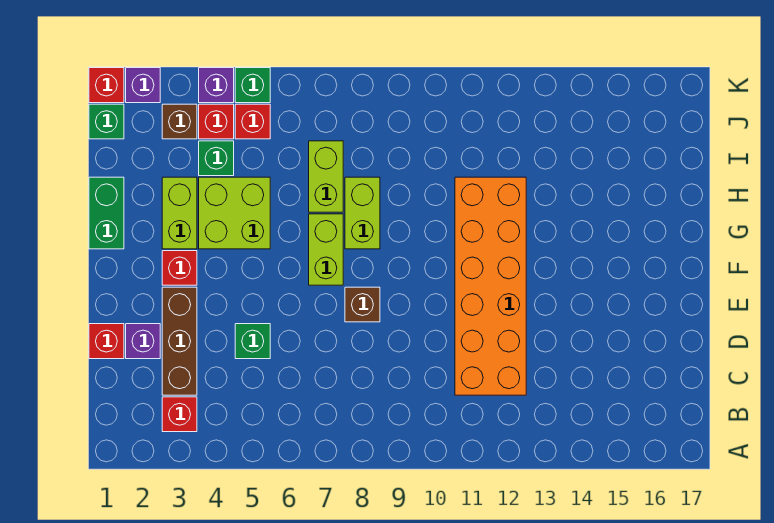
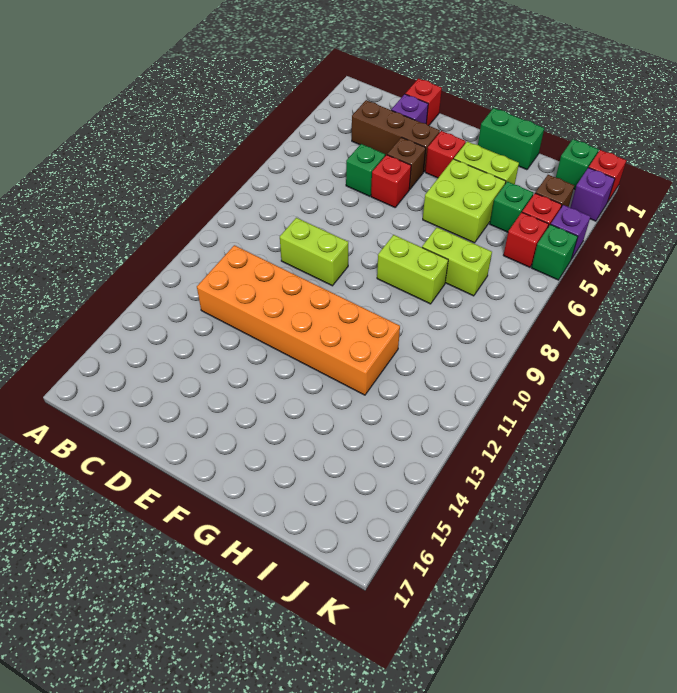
red brick B3 level 1 -> red brick E5 level 1
brown brick E8 level 1 -> brown brick E4 level 1
lime brick F7:G7 level 1 -> lime brick D9:E9 level 1

